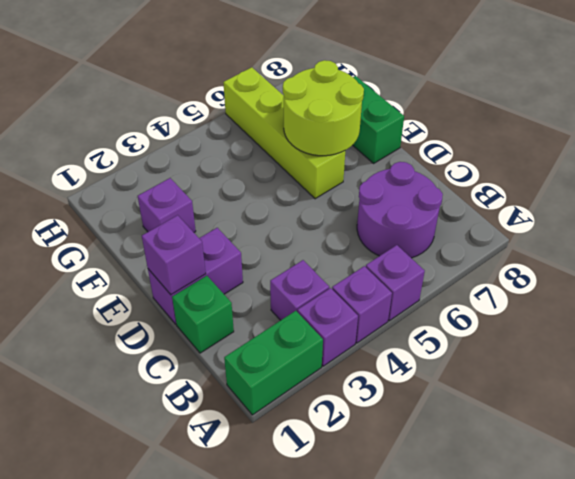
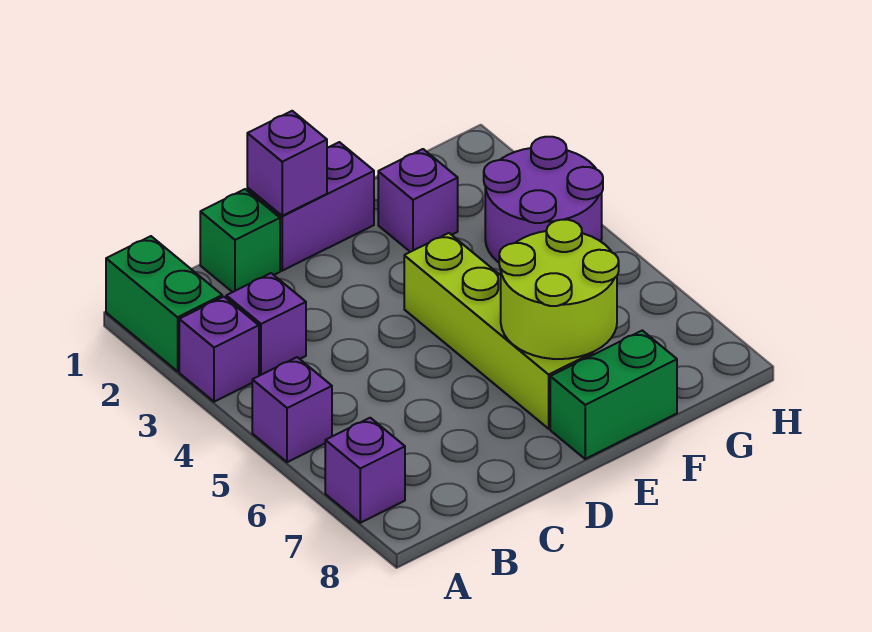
purple brick A4 level 1 -> purple brick A7 level 1
purple round brick B6:C7 level 1 -> purple round brick G3:H4 level 1
purple brick D1:D2 level 1 -> purple brick D1:E1 level 1
lime brick E6:H6 level 1 -> lime brick E4:E7 level 1

